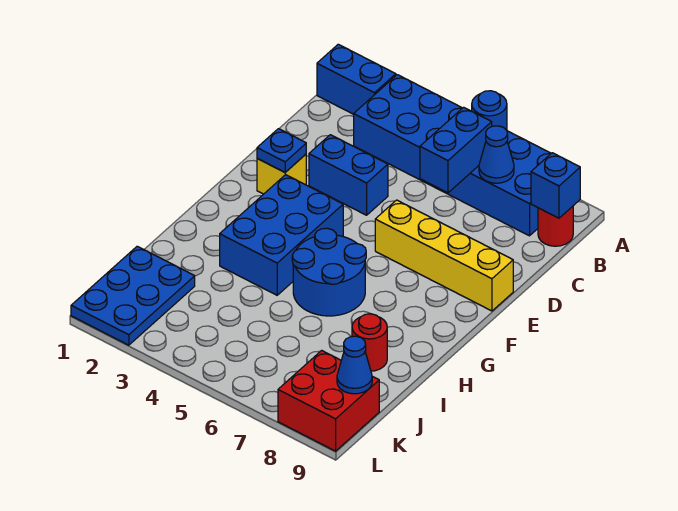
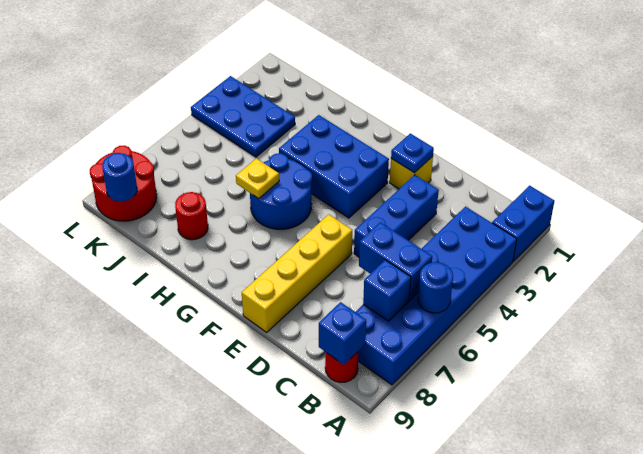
blue cone B7 level 2 -> blue brick B7 level 2
blue brick D3:D4 level 1 -> blue brick D3:D5 level 1
none -> yellow plate H6 level 2
blue plate J1:L2 level 1 -> blue plate J3:L4 level 1
red brick K8:L9 level 1 -> red round brick K8:L9 level 1
blue cone K9 level 2 -> blue round brick K9 level 2

